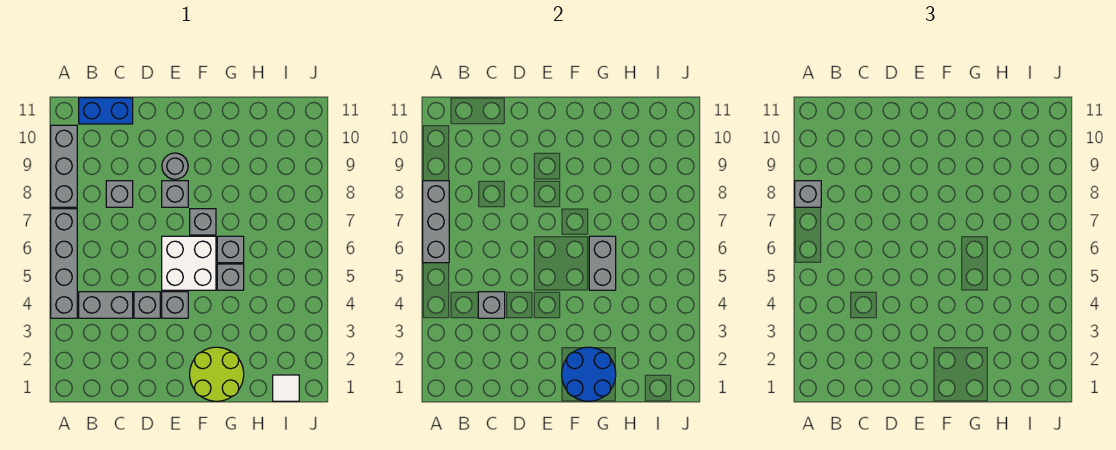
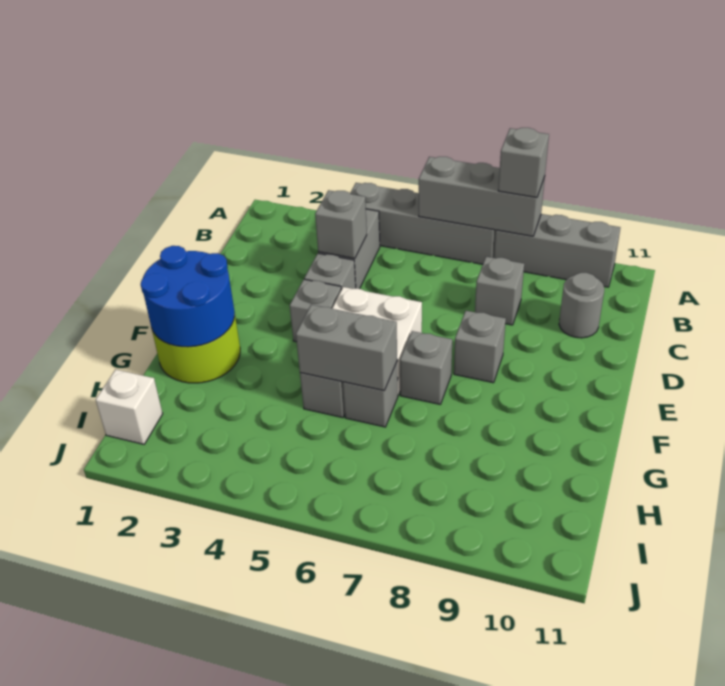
blue brick B11:C11 level 1 -> none
grey round brick E9 level 1 -> grey round brick C10 level 1
white tile I1 level 1 -> white brick I1 level 1

